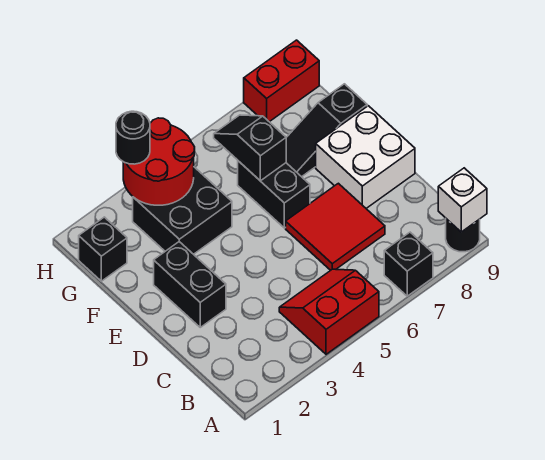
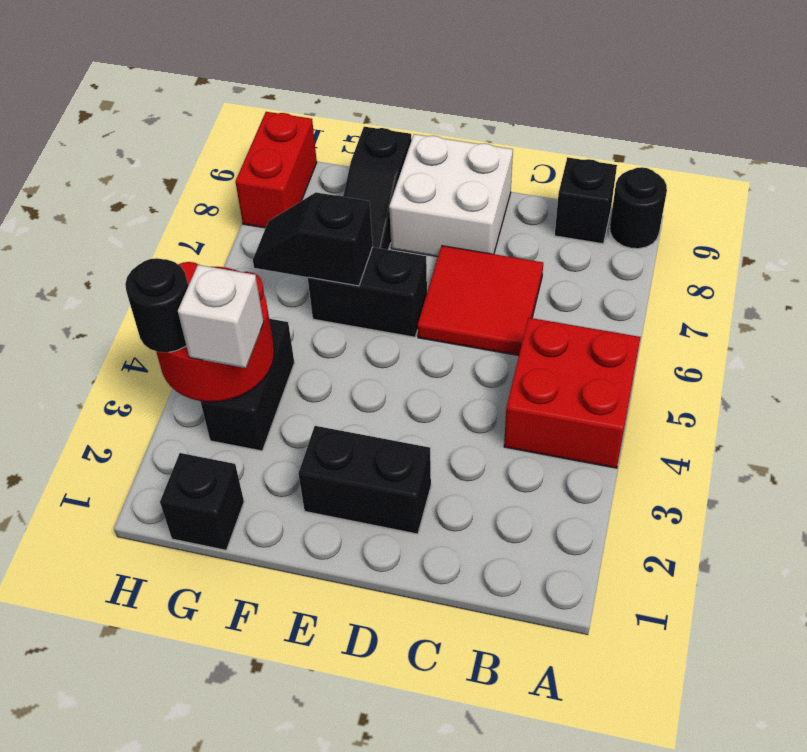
red slope A4:B5 level 1 top A -> red brick A4:B5 level 1
black brick A7 level 1 -> black brick B9 level 1
white brick A9 level 2 -> white brick G3 level 3
black brick F3:G4 level 1 -> black brick G3:G4 level 1

